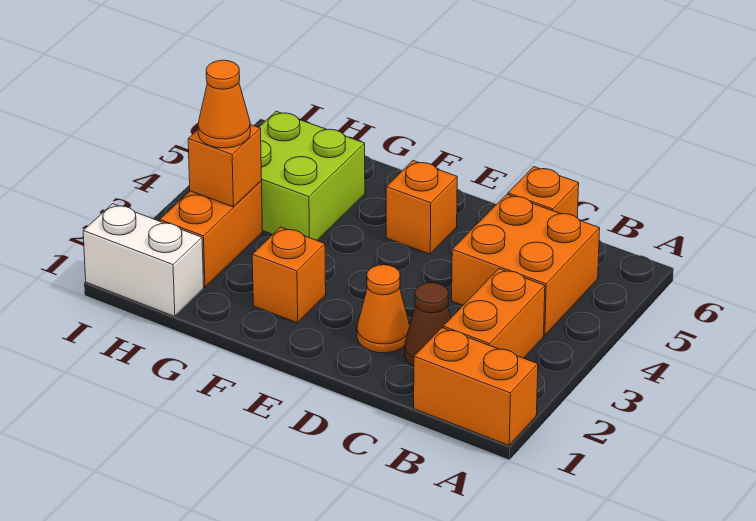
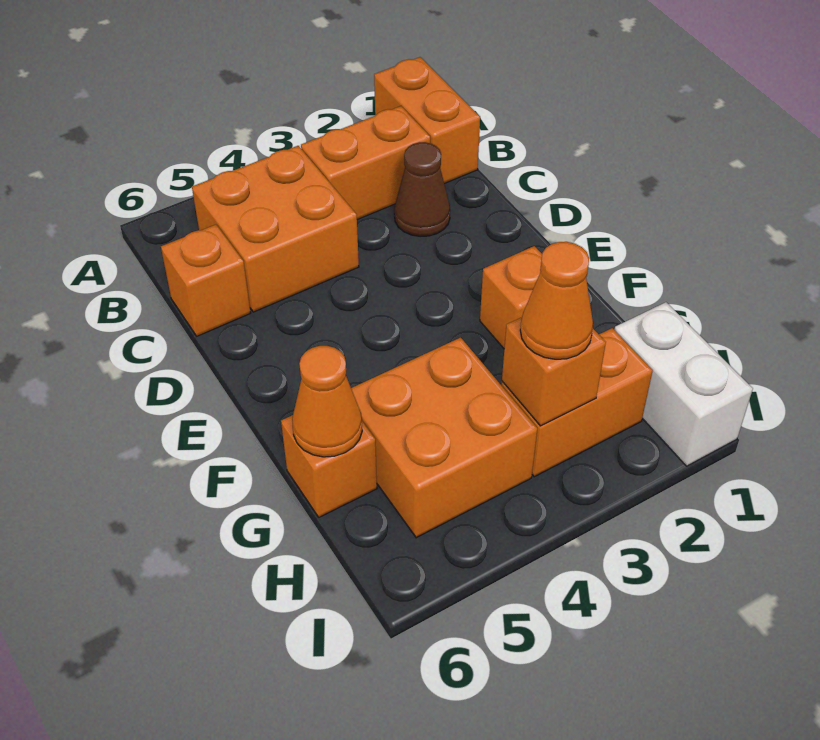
orange cone D2 level 1 -> orange cone G6 level 2
orange brick E5 level 1 -> orange brick G6 level 1
lime brick G4:H5 level 1 -> orange brick G4:H5 level 1

